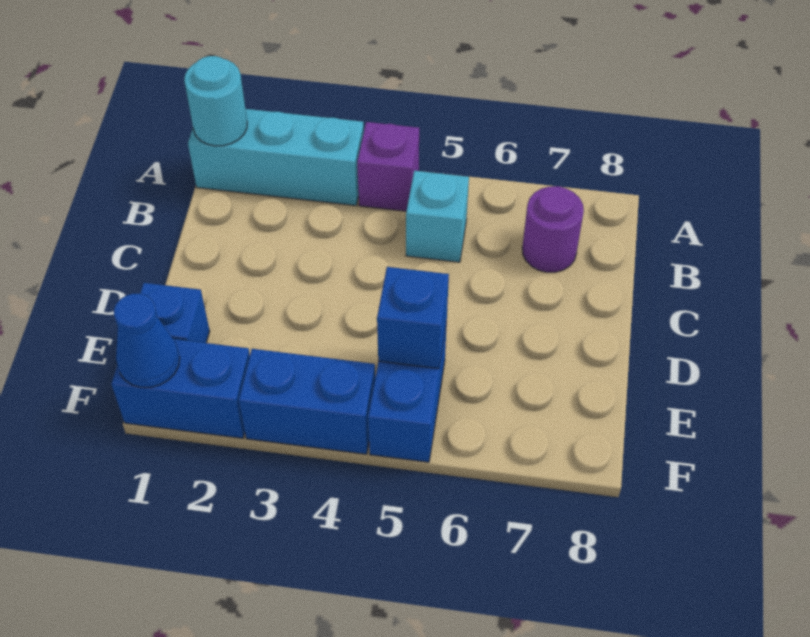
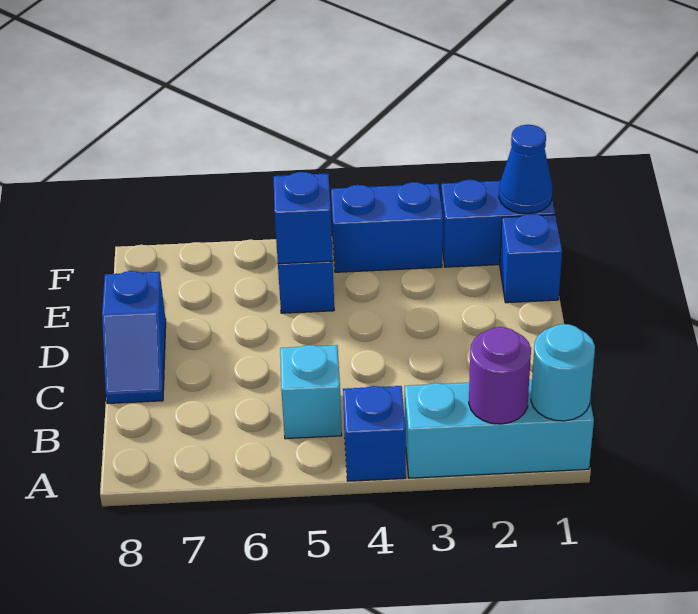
purple brick A4 level 1 -> blue brick A4 level 1
purple round brick B7 level 1 -> purple round brick A2 level 2
none -> blue slope C8:D8 level 1 top D

